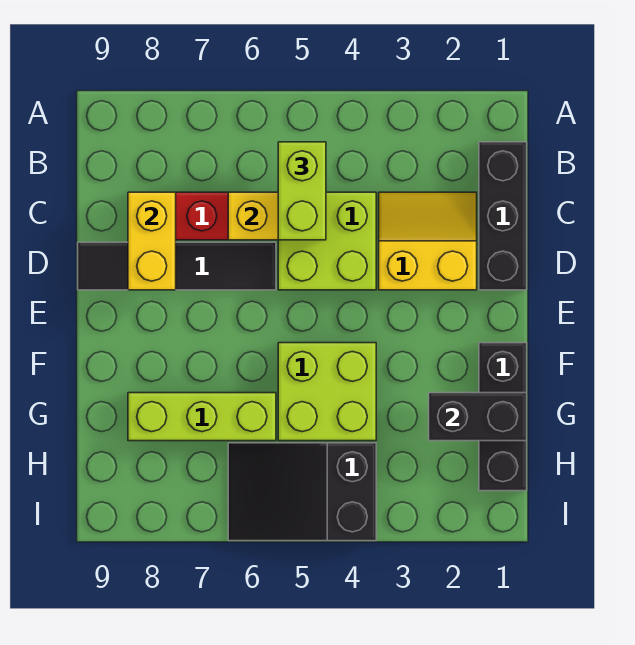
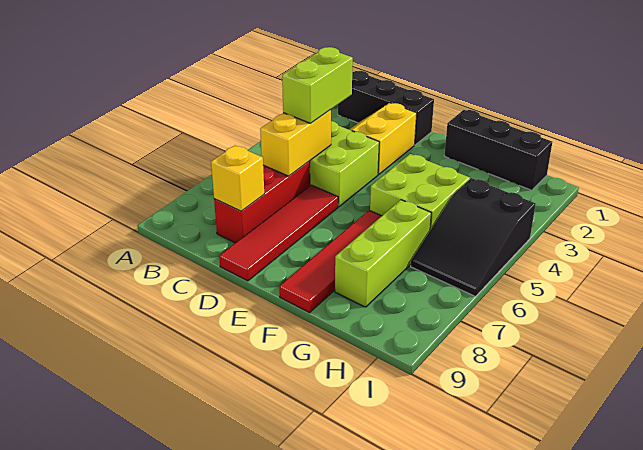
lime brick B5:C5 level 3 -> lime brick C4:C5 level 3
yellow brick C8:D8 level 2 -> yellow brick C8 level 2
black tile D6:D9 level 1 -> red tile D6:D9 level 1
none -> red tile F6:F9 level 1
black brick G1:G2 level 2 -> none

